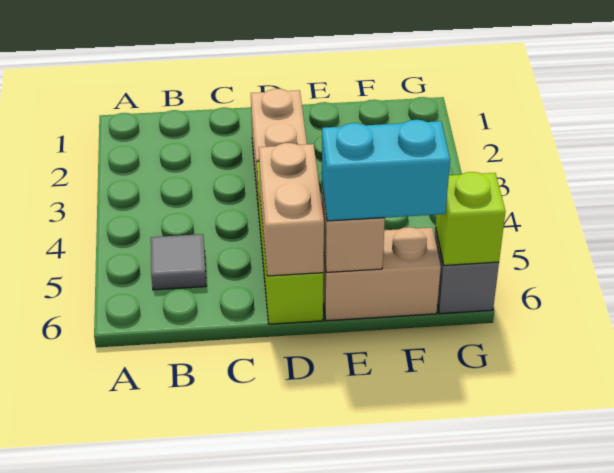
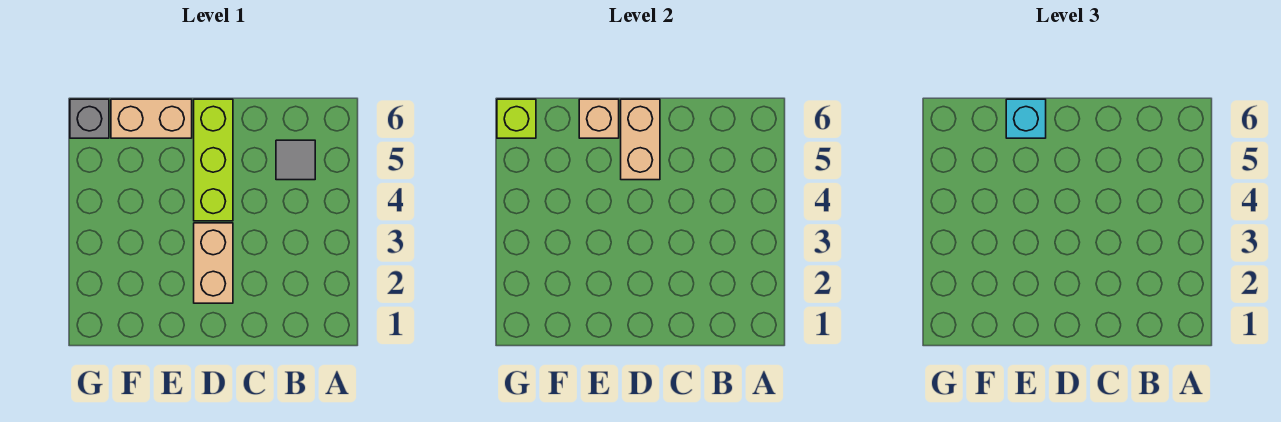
cyan brick E6:F6 level 3 -> cyan brick E6 level 3

